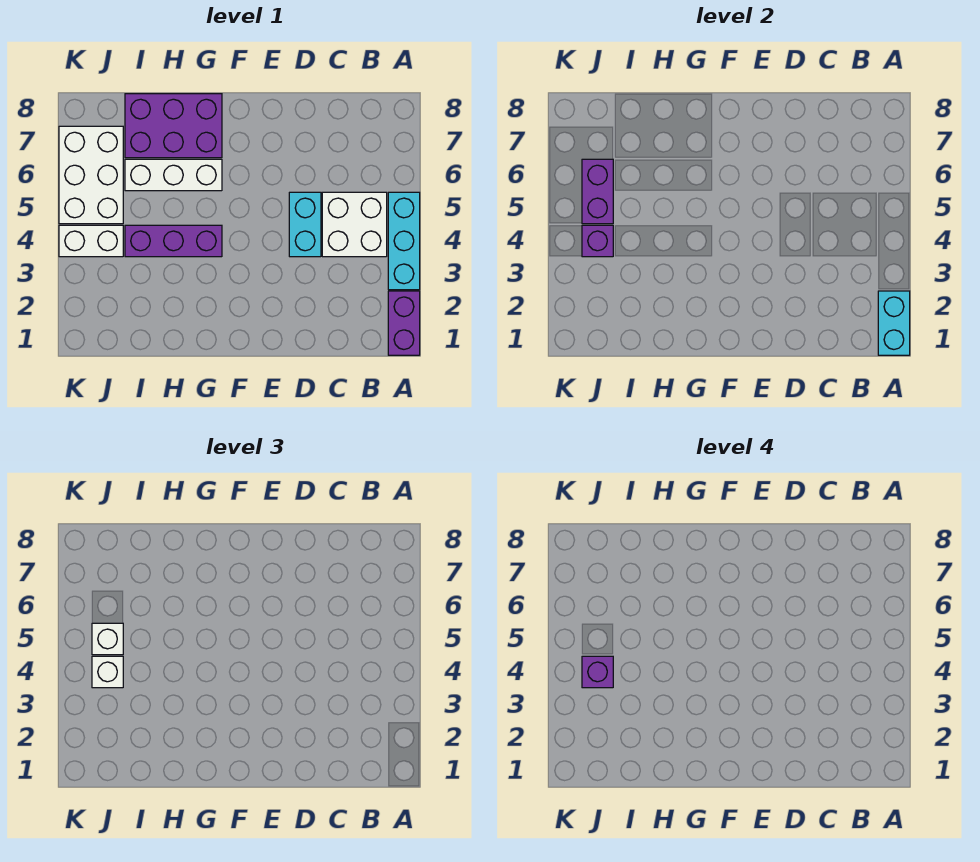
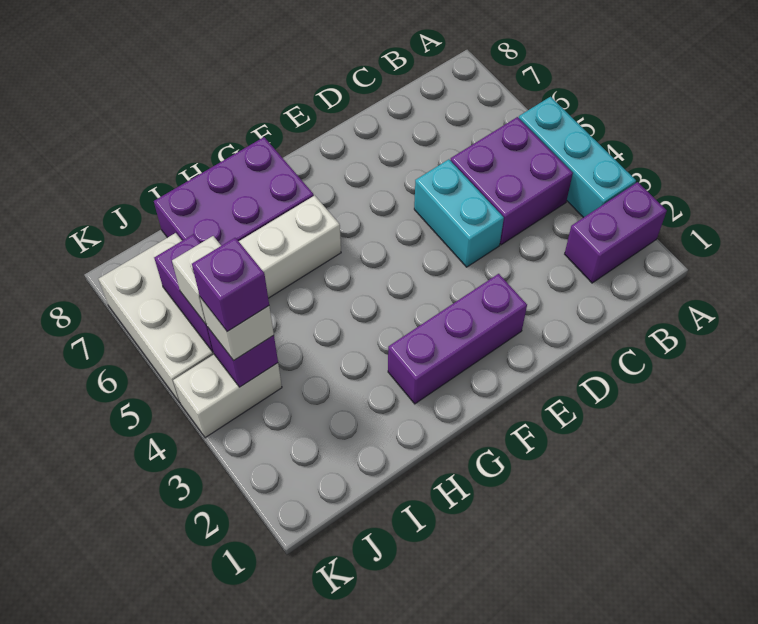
purple brick A1:A2 level 1 -> purple brick A2:B2 level 1
cyan brick A1:A2 level 2 -> none
white brick B4:C5 level 1 -> purple brick B4:C5 level 1
purple brick G4:I4 level 1 -> purple brick E2:G2 level 1

